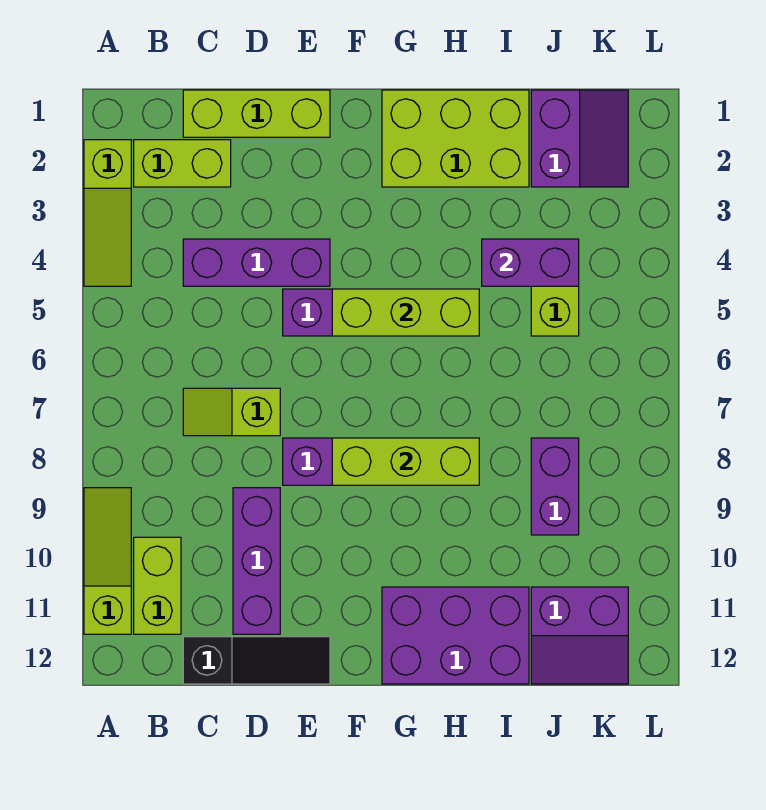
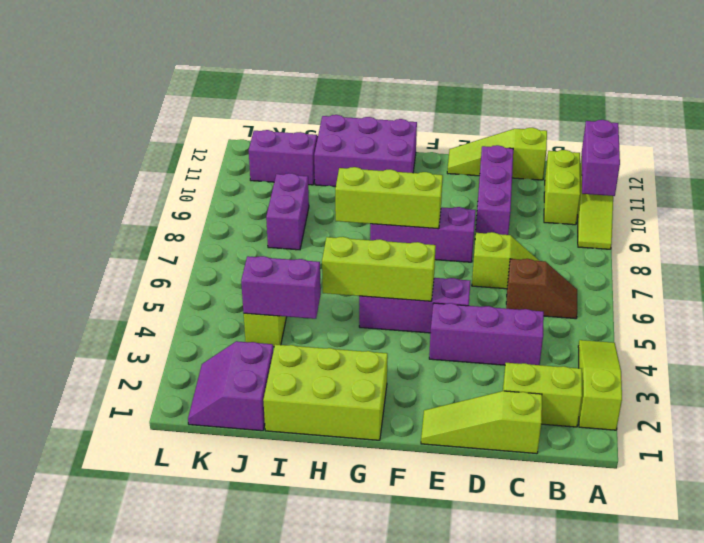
none -> purple brick A10:A11 level 2
none -> brown slope B6:C6 level 1 top C
lime brick C1:E1 level 1 -> lime slope C1:E1 level 1 top C
black slope C12:E12 level 1 top C -> lime slope C12:E12 level 1 top C

